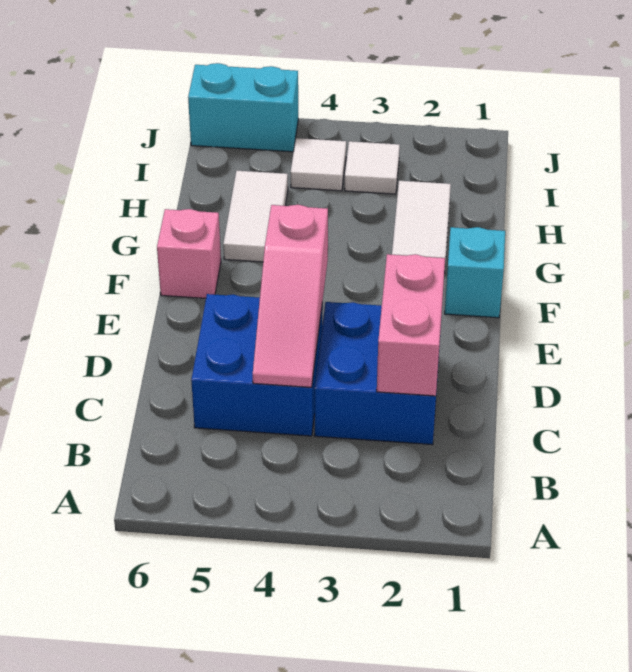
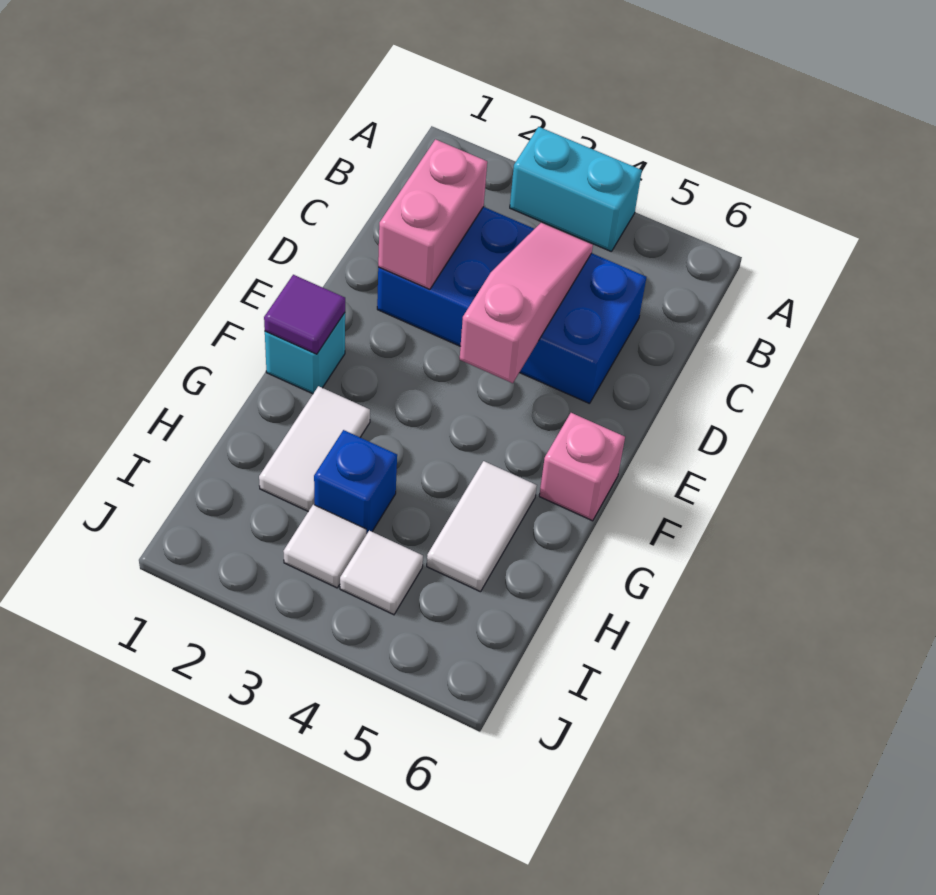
none -> purple tile F1 level 2
none -> blue brick H3 level 1
cyan brick J5:J6 level 1 -> cyan brick A3:A4 level 1

